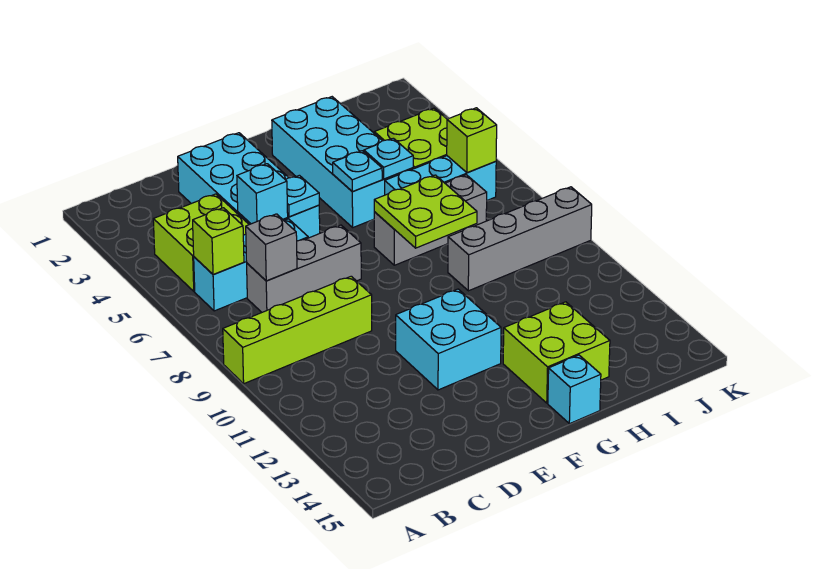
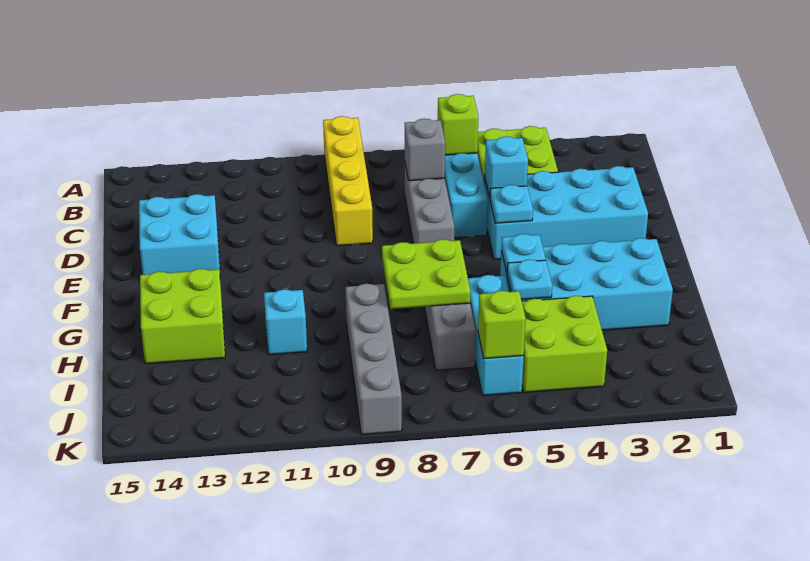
lime brick A9:D9 level 1 -> yellow brick A9:D9 level 1
cyan brick E11:F12 level 1 -> cyan brick D13:E14 level 1
cyan brick G15 level 1 -> cyan brick H11 level 1

